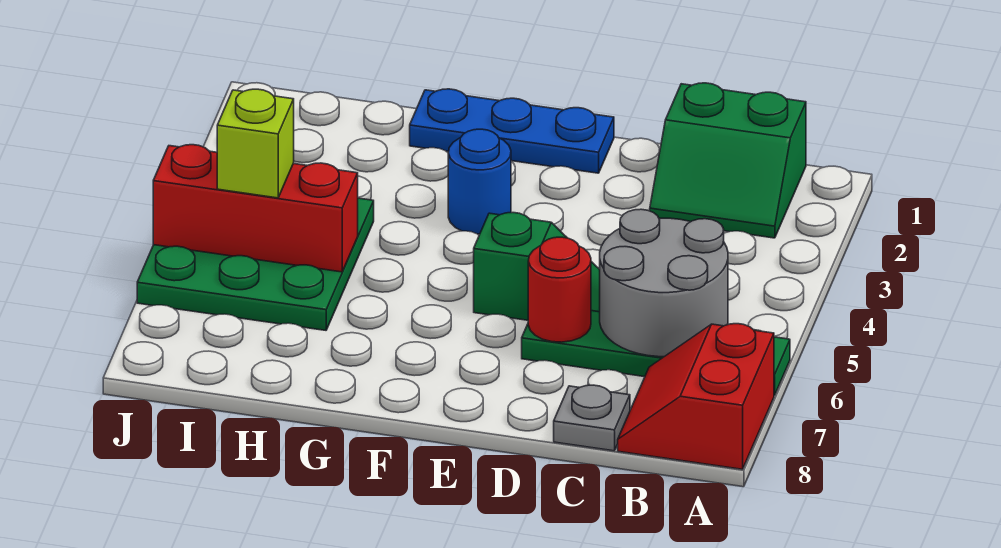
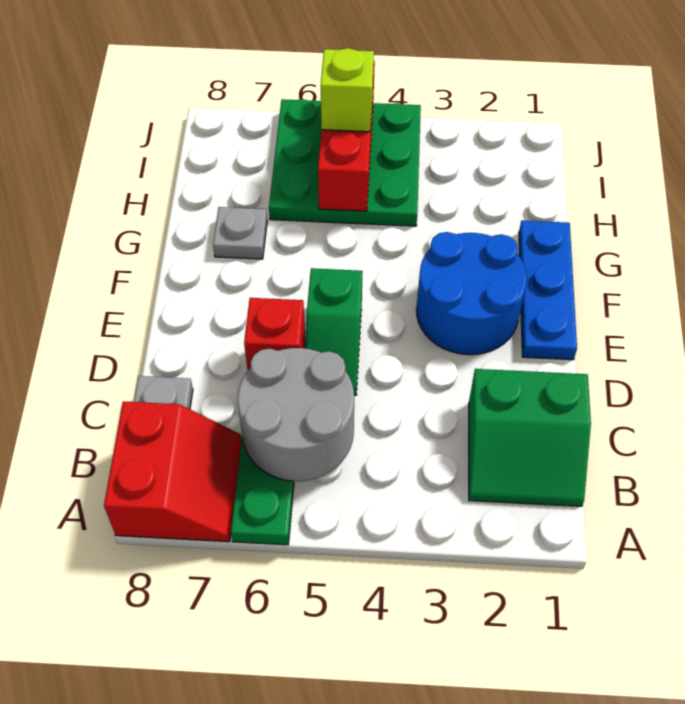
red slope A7:B8 level 1 top A -> red slope A7:B8 level 1 top 8
green slope B1:C2 level 1 top 1 -> green slope B1:C2 level 1 top C
red round brick D6 level 2 -> red brick D6 level 2
blue round brick F3 level 1 -> blue round brick E2:F3 level 1
none -> grey plate G7 level 1

